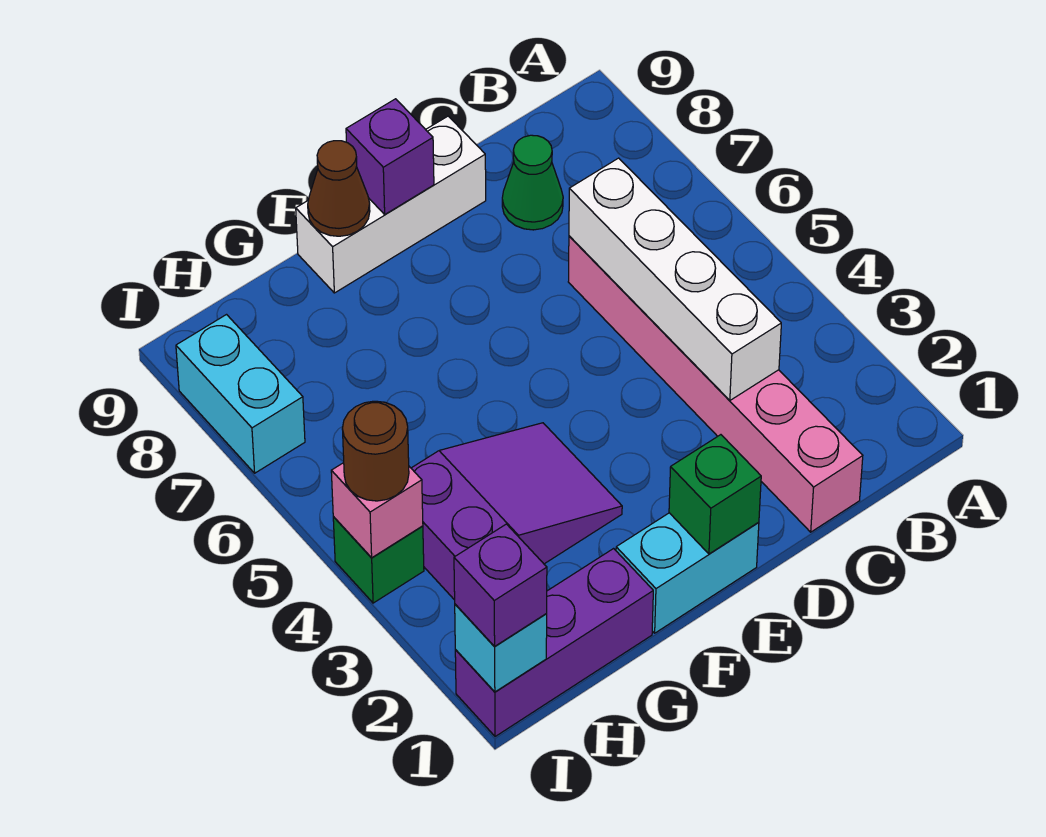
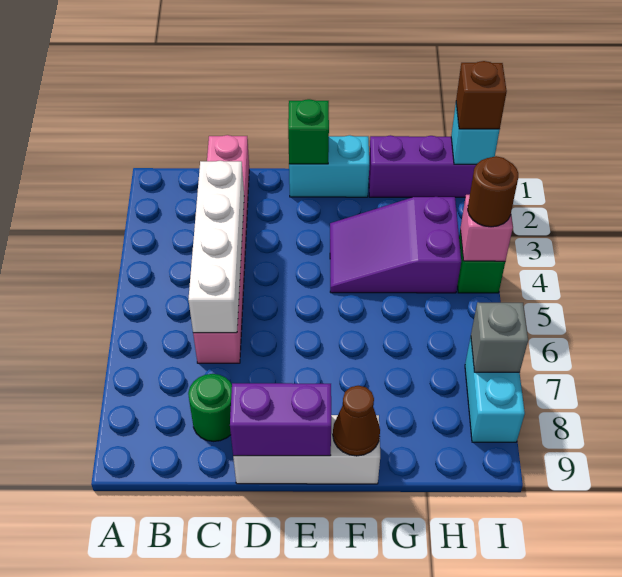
green cone C8 level 1 -> green round brick C8 level 1
purple brick E9 level 2 -> purple brick D9:E9 level 2
purple brick I1 level 3 -> brown brick I1 level 3
none -> grey brick I7 level 2

